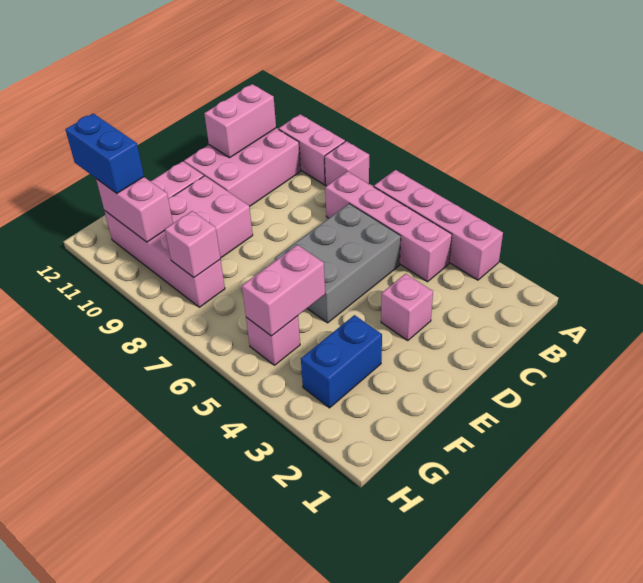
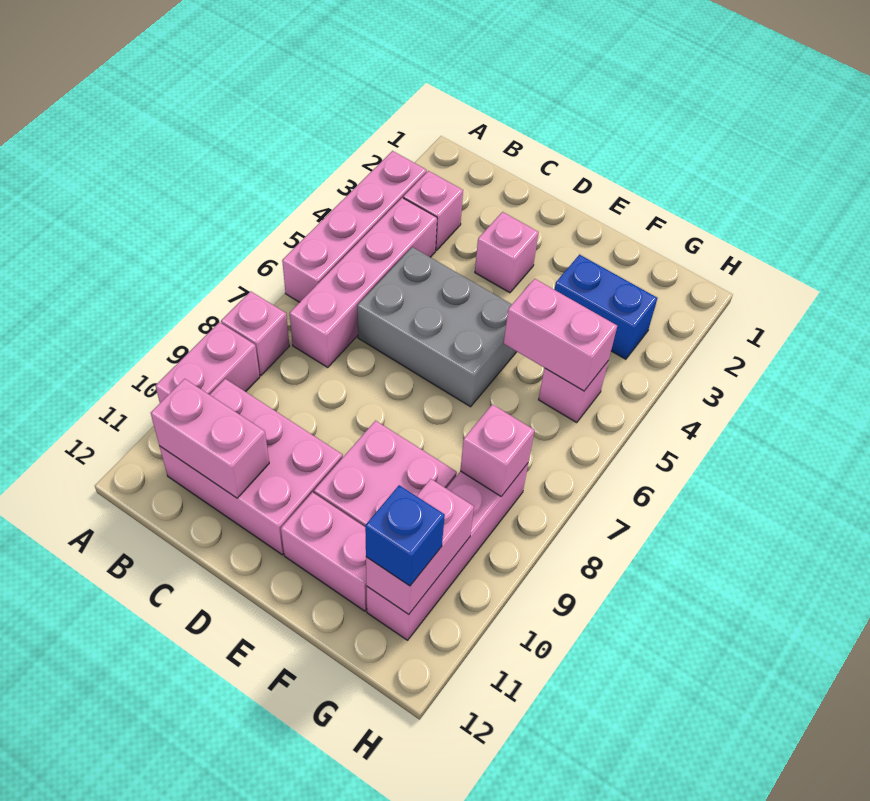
none -> pink brick B3 level 1
blue brick G11:G12 level 3 -> blue brick G11 level 3

